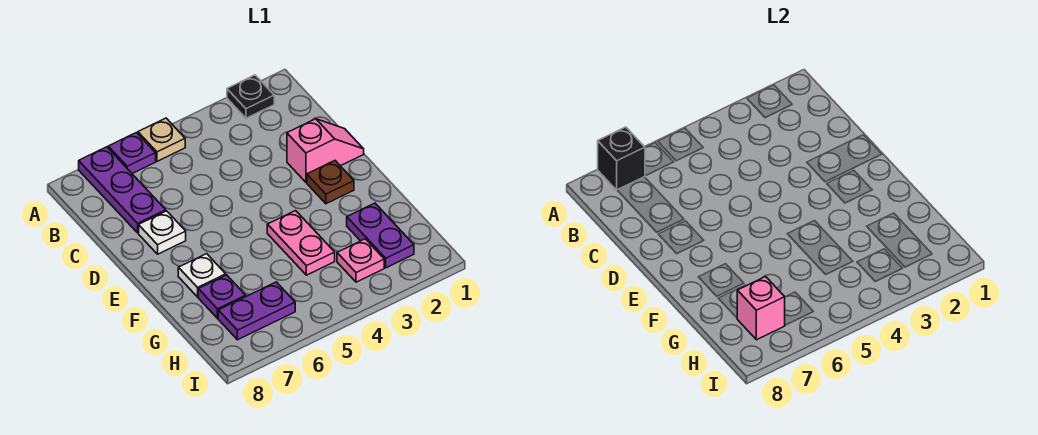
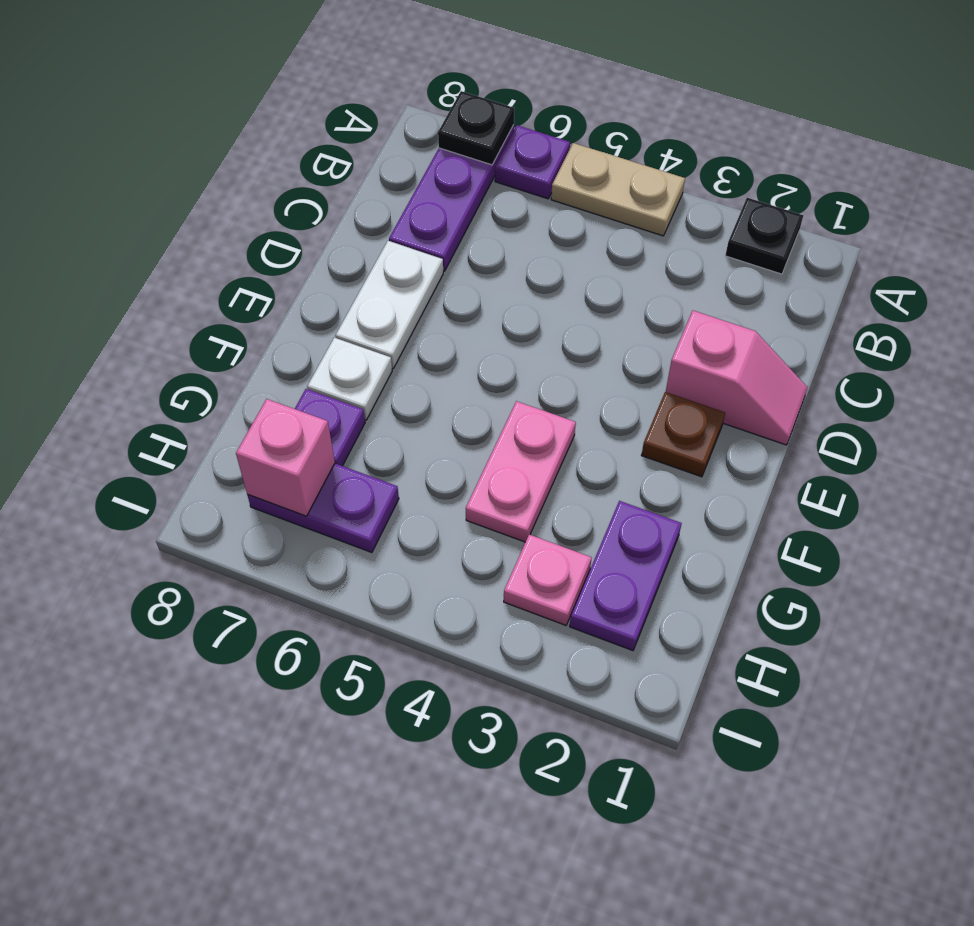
tan plate A5 level 1 -> tan plate A4:A5 level 1
black brick A7 level 2 -> black plate A7 level 2
white plate D7 level 1 -> white plate D7:E7 level 1

